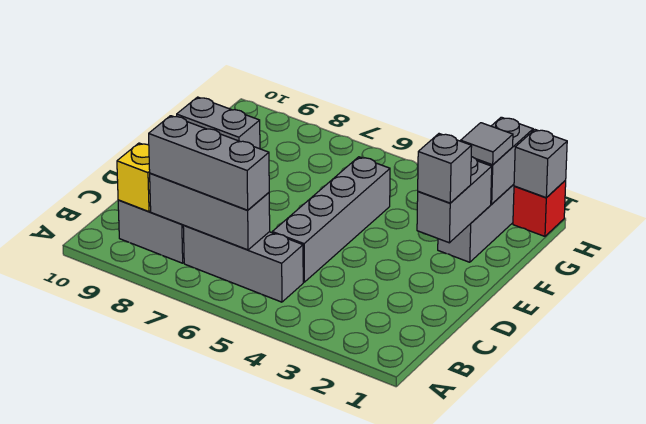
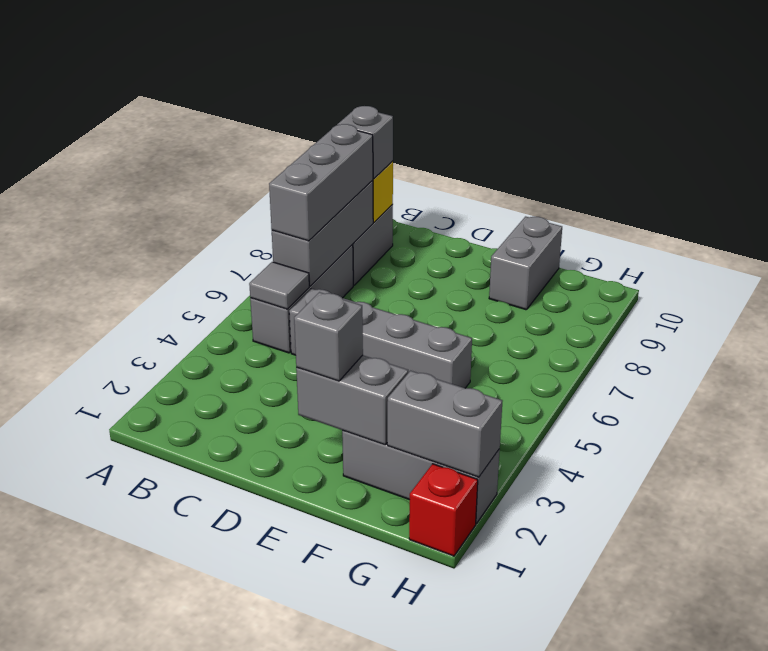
grey tile G2 level 3 -> grey tile B5 level 2
grey brick H1 level 2 -> grey brick B9 level 3

